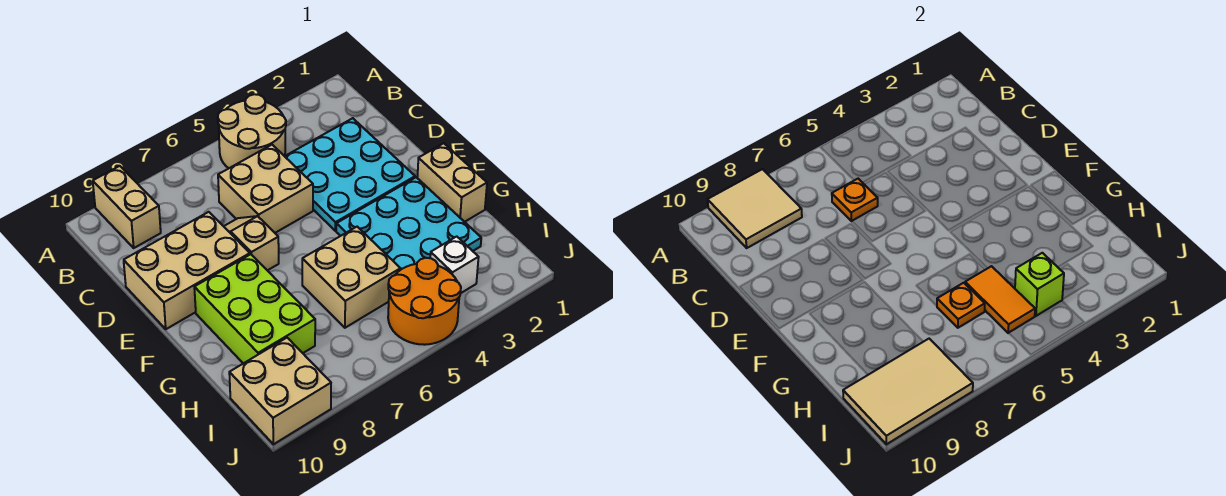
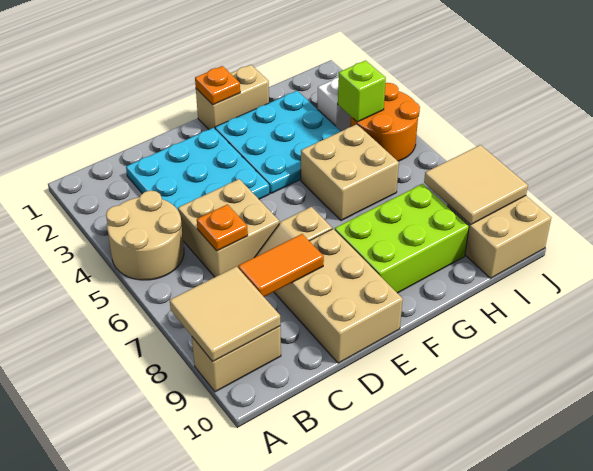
orange tile H5:I5 level 2 -> orange tile C8:D8 level 2
orange plate H6 level 2 -> orange plate F1 level 2
tan tile I8:J10 level 2 -> tan tile I8:J9 level 2

